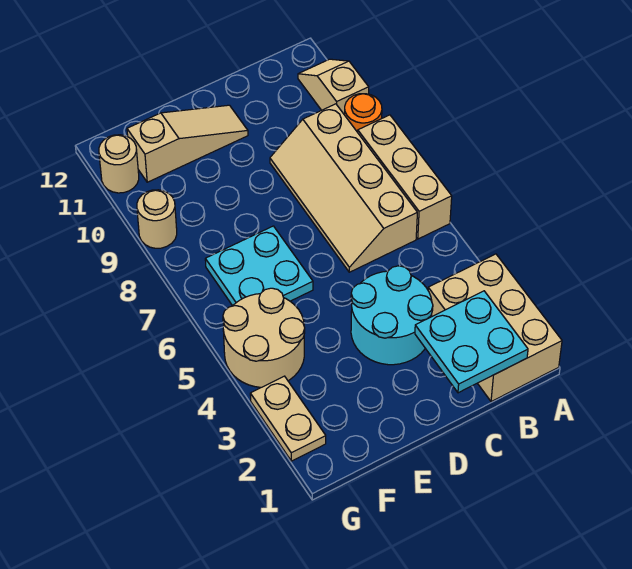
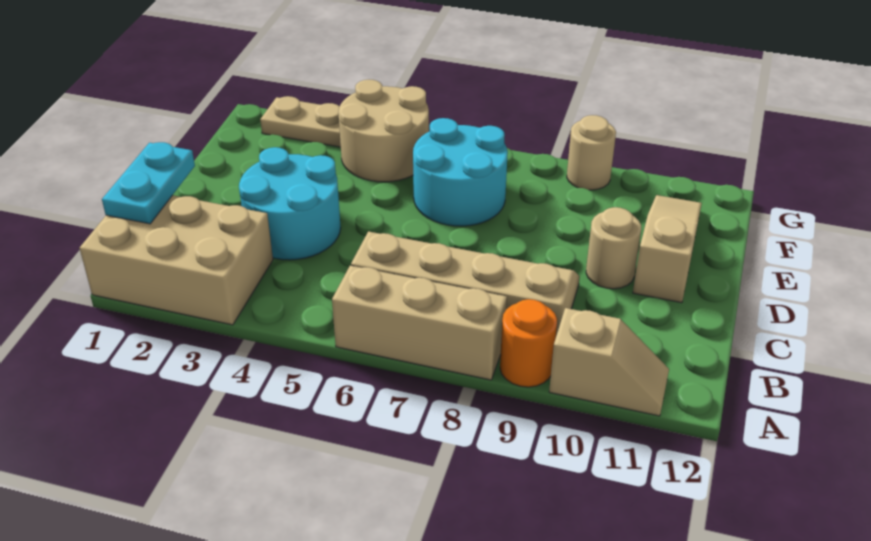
cyan plate B1:C2 level 2 -> cyan plate B1:C1 level 2
tan slope D11:F11 level 1 top F -> tan slope D11:F11 level 1 top D
cyan plate E6:F7 level 1 -> cyan round brick E6:F7 level 1
tan round brick G11 level 1 -> tan round brick D10 level 1

